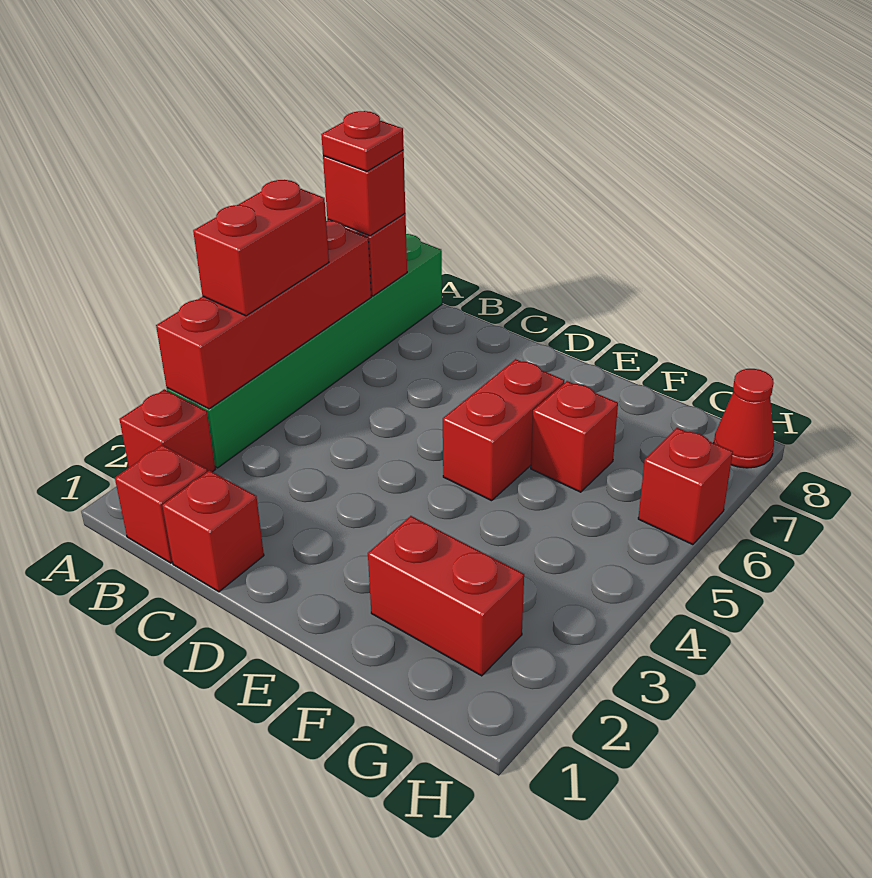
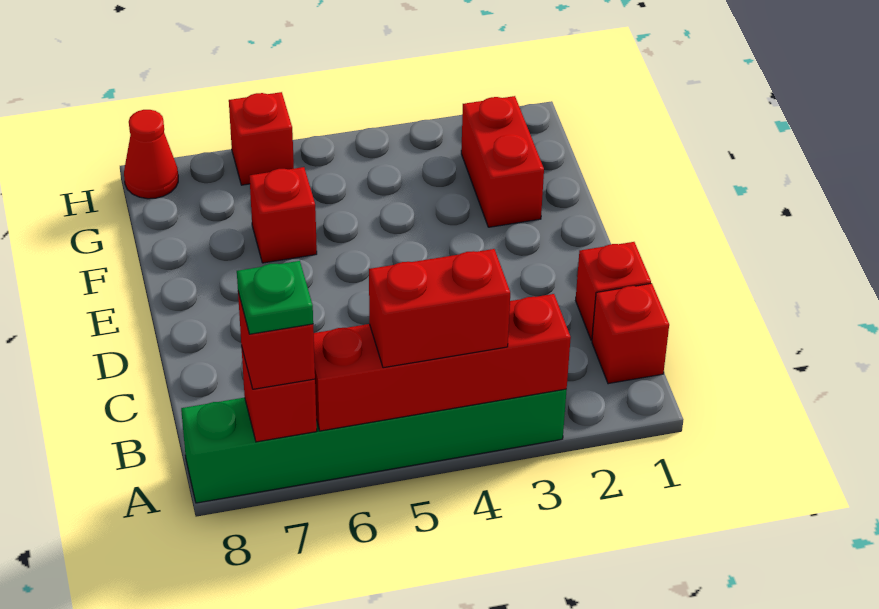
red brick A2 level 1 -> none
red plate A7 level 4 -> green plate A7 level 4
red brick E5:E6 level 1 -> none

